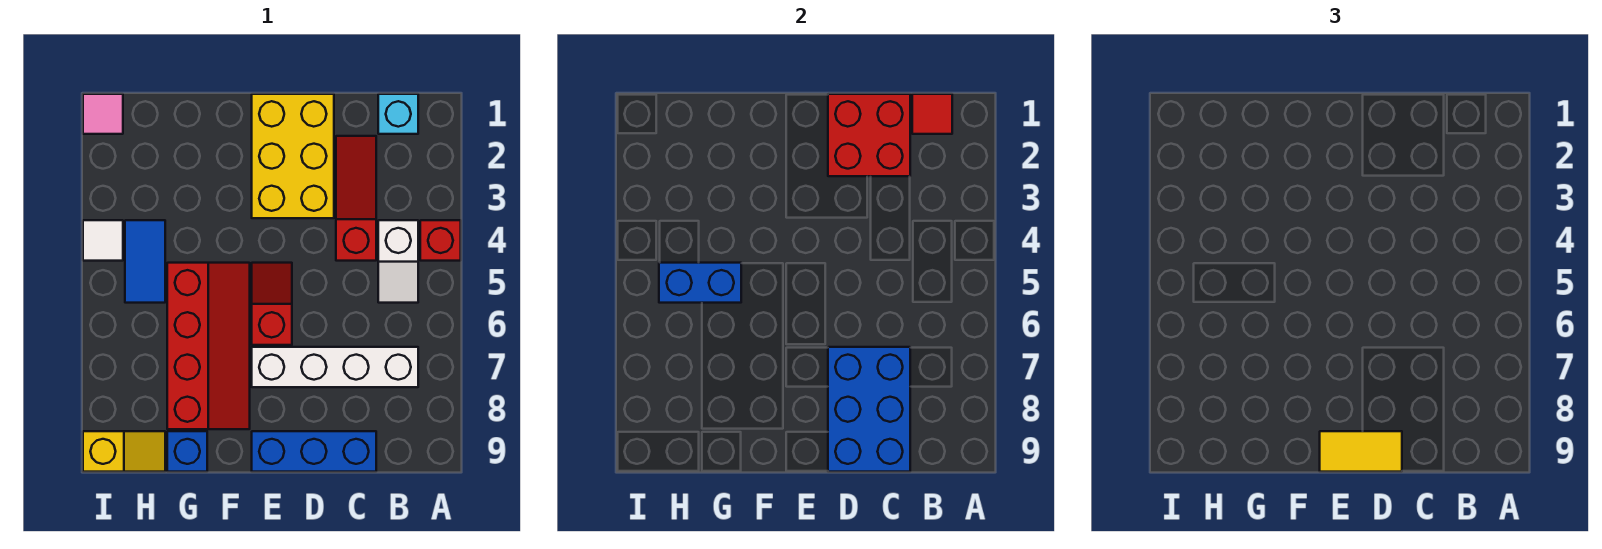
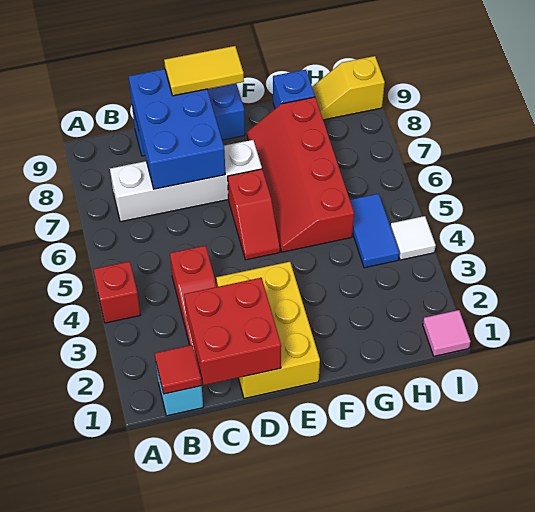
white slope B4:B5 level 1 top 4 -> none
blue brick G5:H5 level 2 -> none

